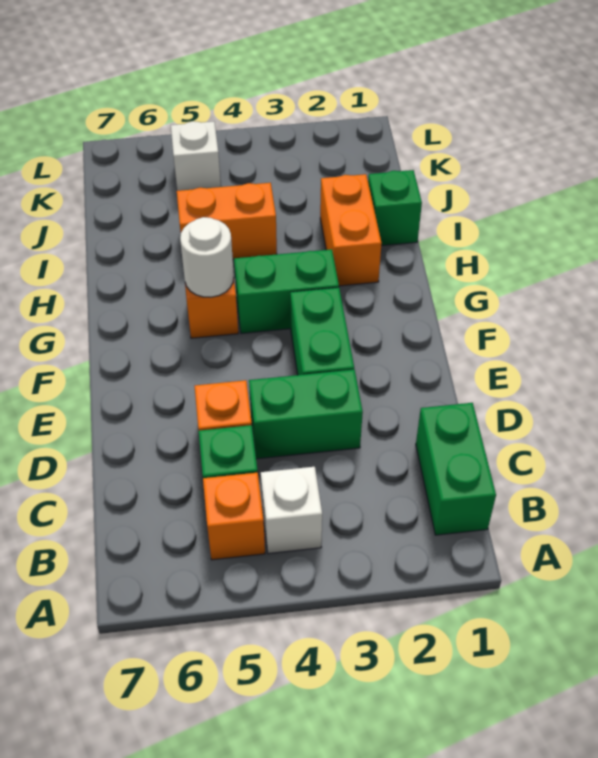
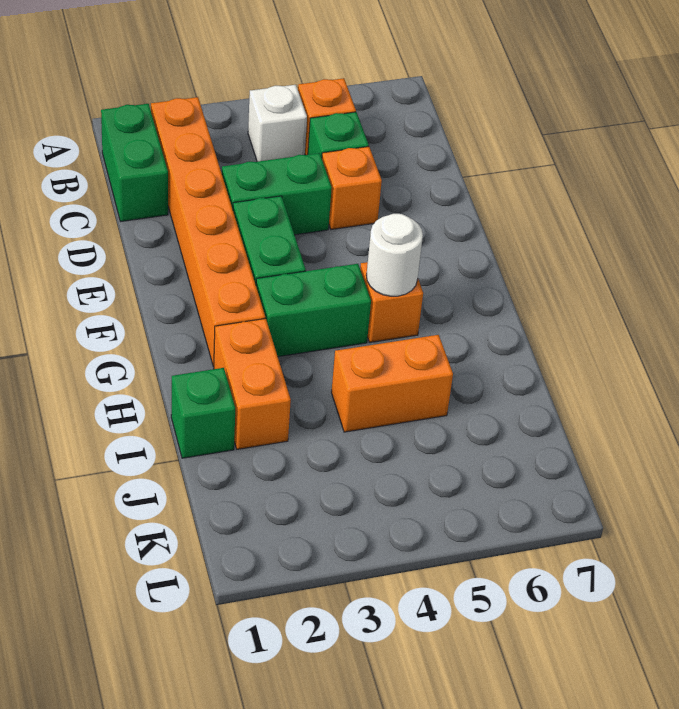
none -> orange brick B2:G2 level 1
white brick K5 level 1 -> none

